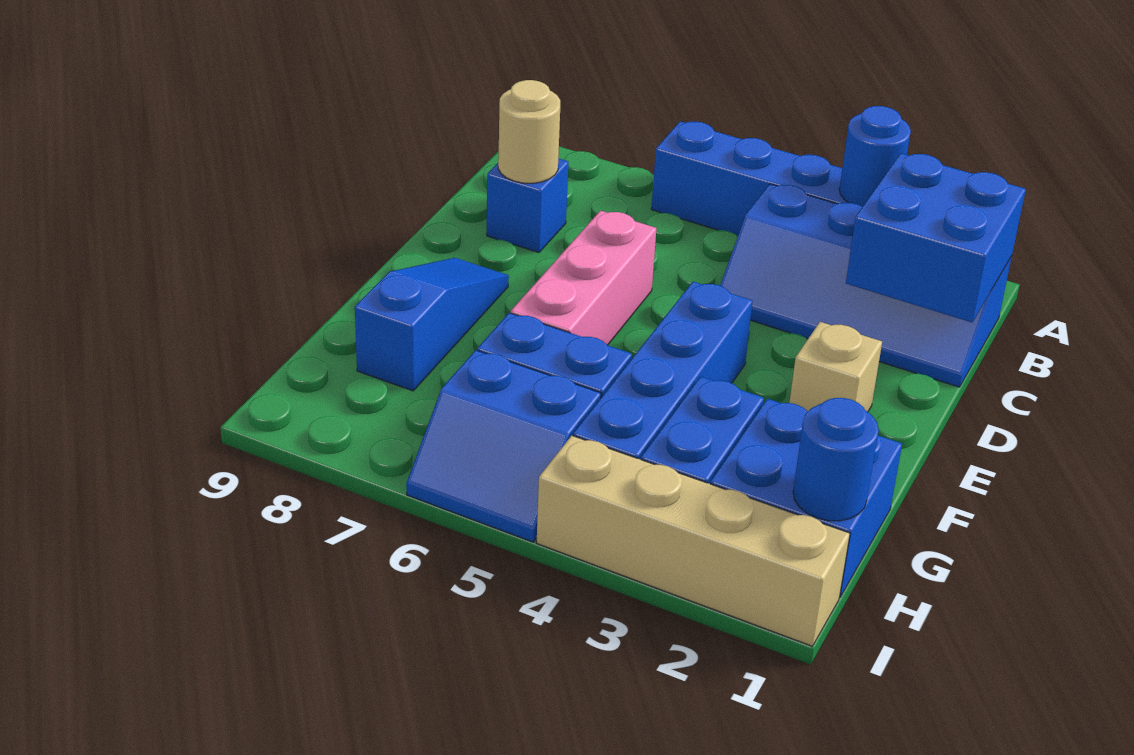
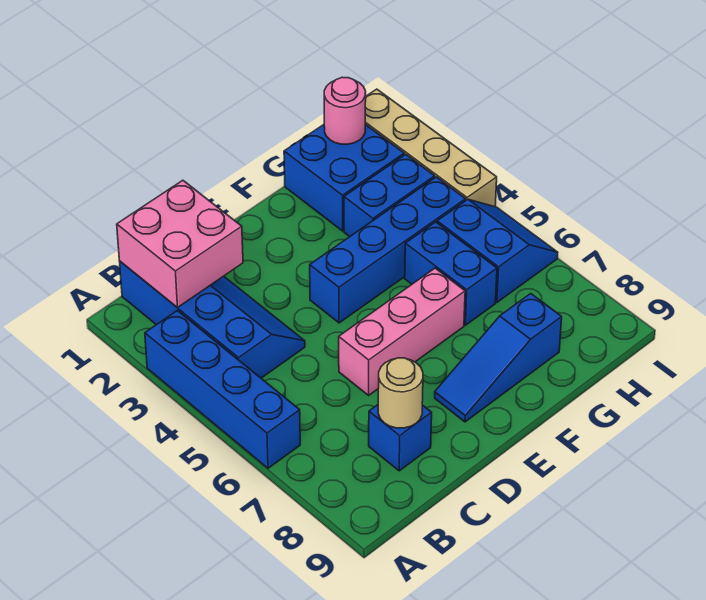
blue round brick A3 level 2 -> none
blue brick B1:C2 level 2 -> pink brick B1:C2 level 2
tan brick E2 level 1 -> none
blue round brick H1 level 2 -> pink round brick H1 level 2

